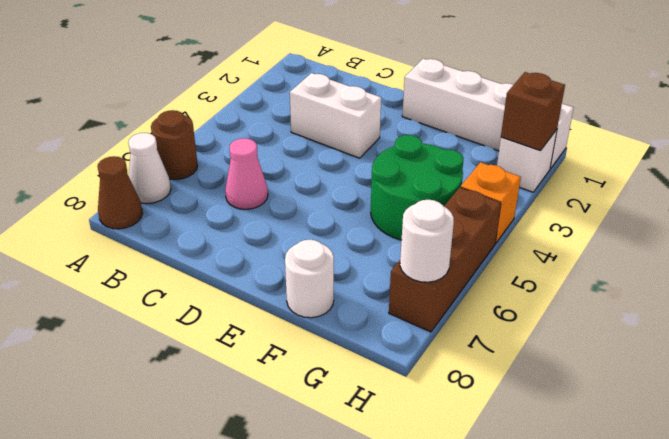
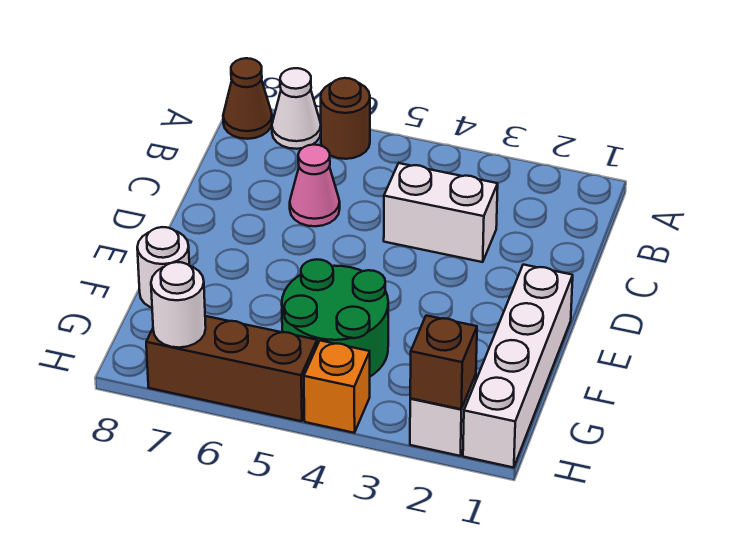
white brick C3:D3 level 1 -> white brick C3:C4 level 1

